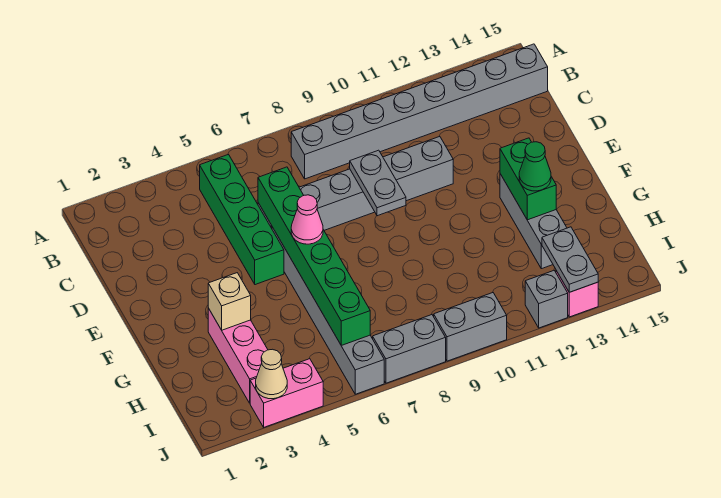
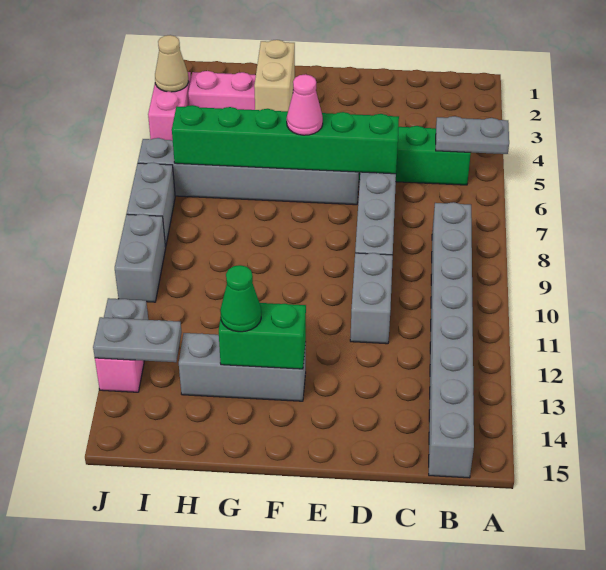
grey plate D9:E9 level 2 -> grey plate A5:B5 level 2
tan brick G3 level 2 -> tan brick G3:G4 level 2

